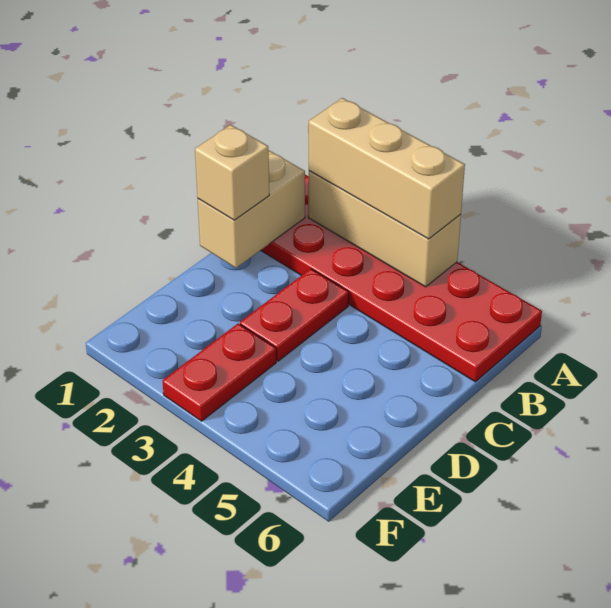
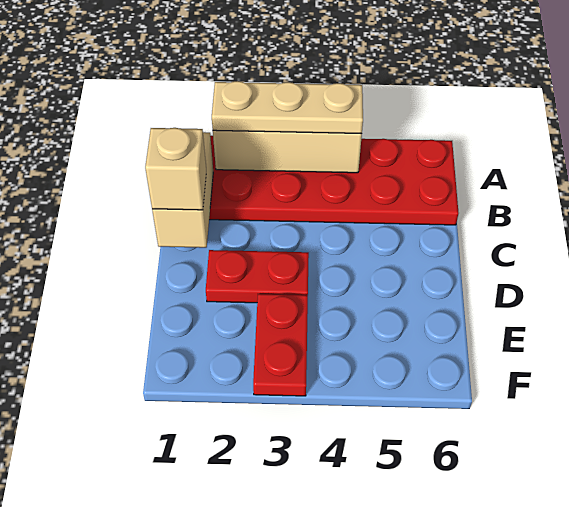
tan brick A2:A4 level 3 -> tan plate A2:A4 level 3
red plate C3:D3 level 1 -> red plate D2:D3 level 1

